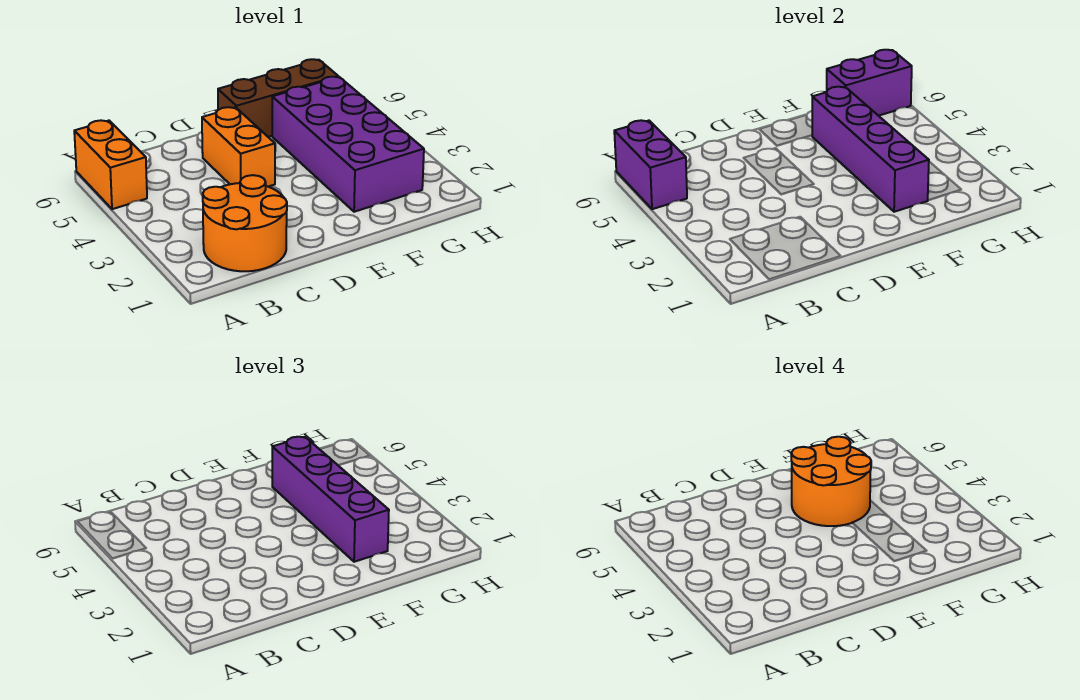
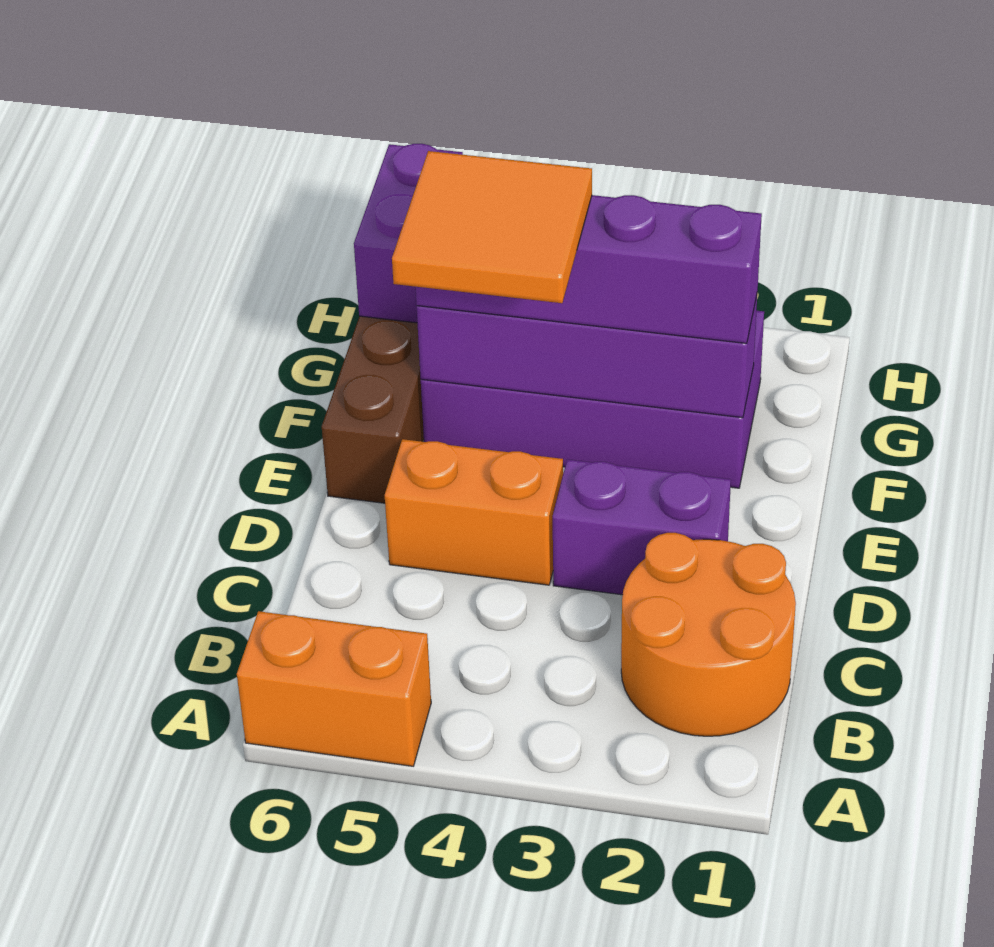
purple brick A5:A6 level 2 -> purple brick D2:D3 level 1
orange round brick E4:F5 level 4 -> orange tile E4:F5 level 4

